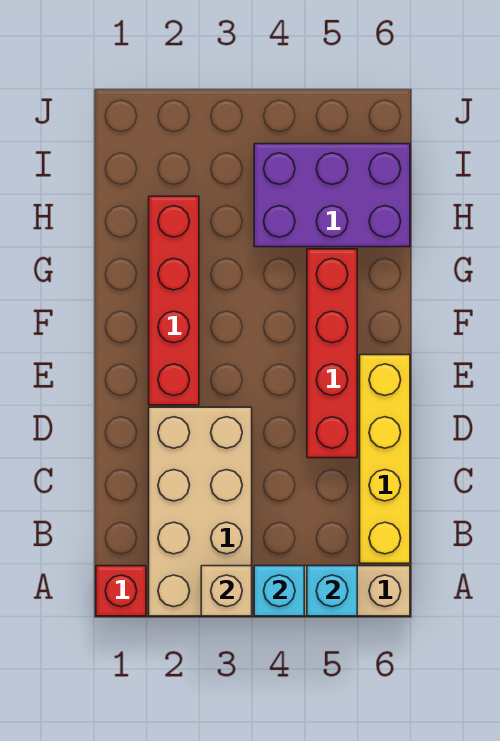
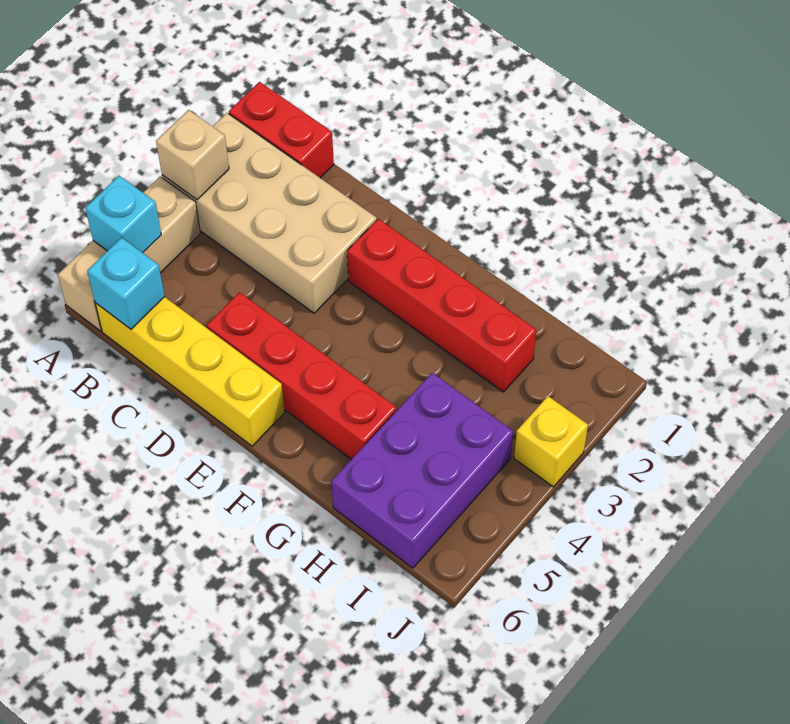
red brick A1 level 1 -> red brick A1:B1 level 1
cyan brick A4 level 2 -> cyan brick B6 level 2
none -> yellow brick J3 level 1

